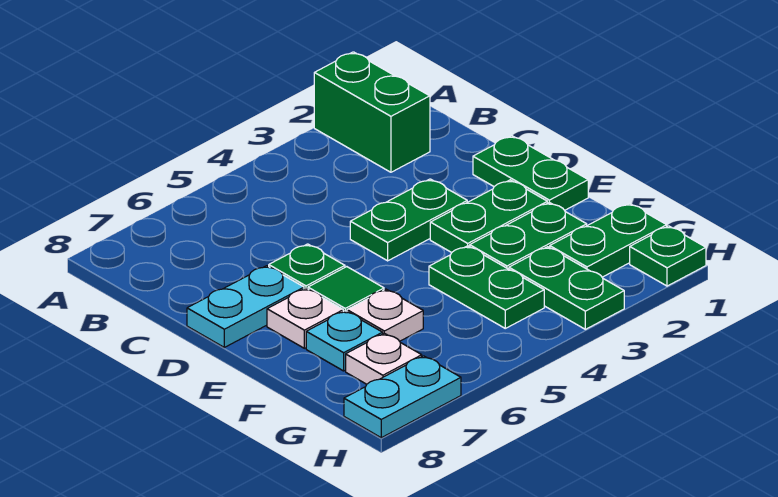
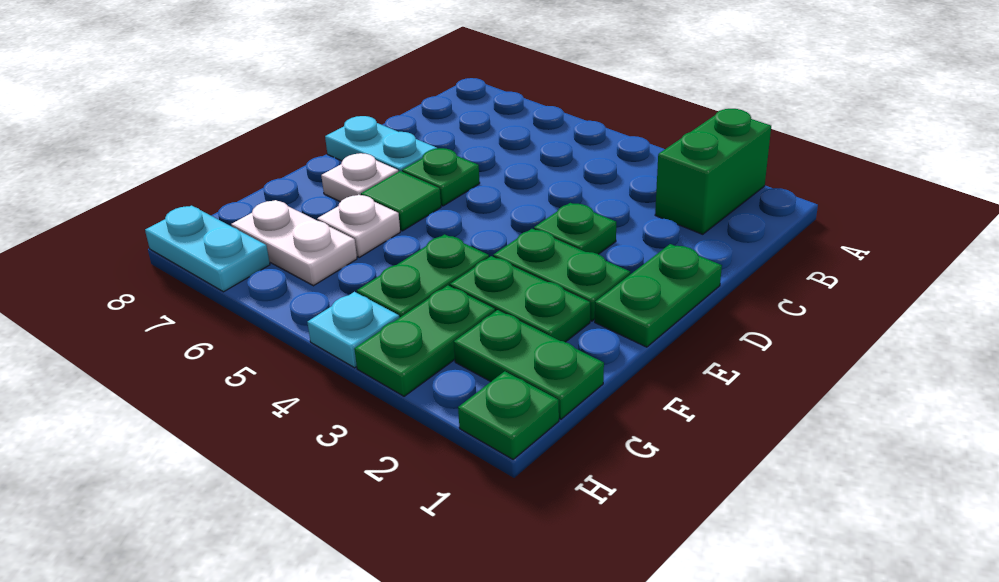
green plate D3:D4 level 1 -> green plate D3 level 1
cyan plate F7 level 1 -> cyan plate H4 level 1
white plate G7 level 1 -> white plate G6:G7 level 1

